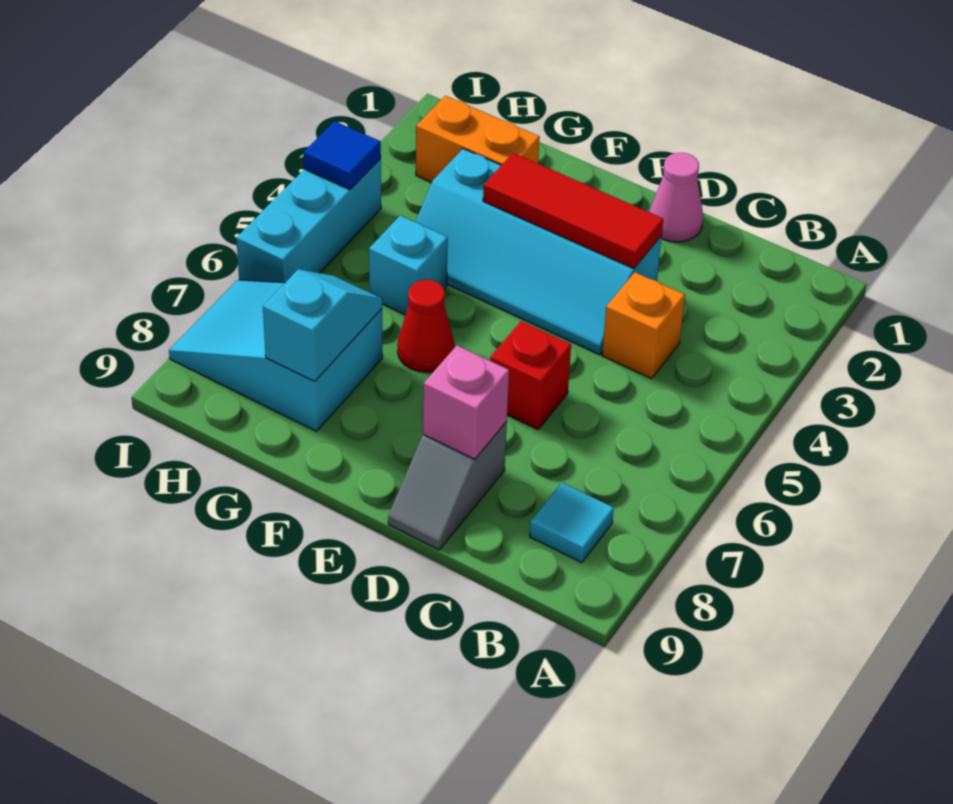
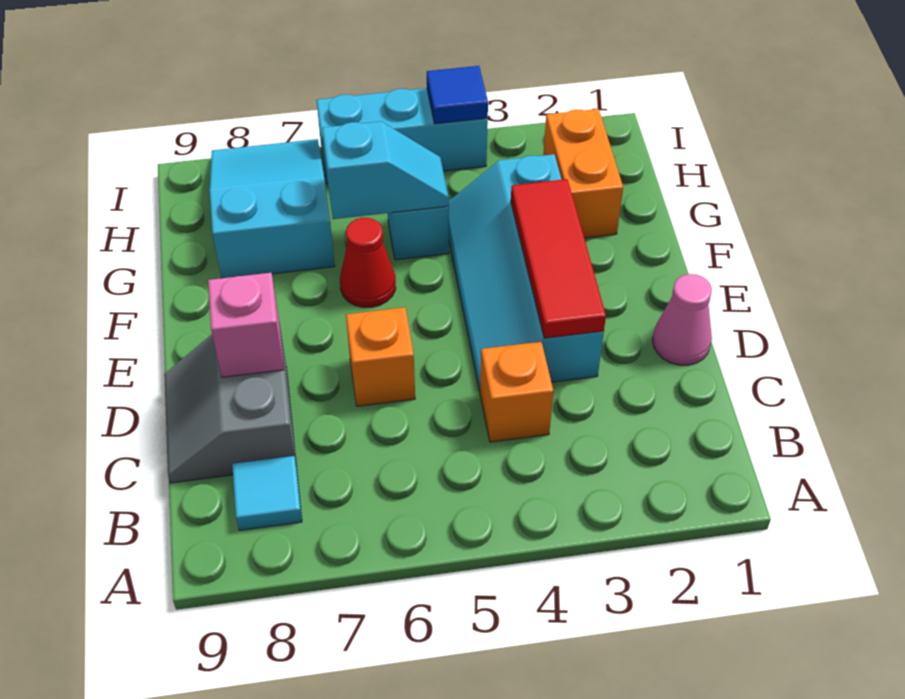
red brick D6 level 1 -> orange brick D6 level 1
grey slope D8:D9 level 1 top 8 -> grey slope C8:D9 level 1 top 8
cyan slope G7:G8 level 2 top 8 -> cyan slope G5:G6 level 2 top 6

